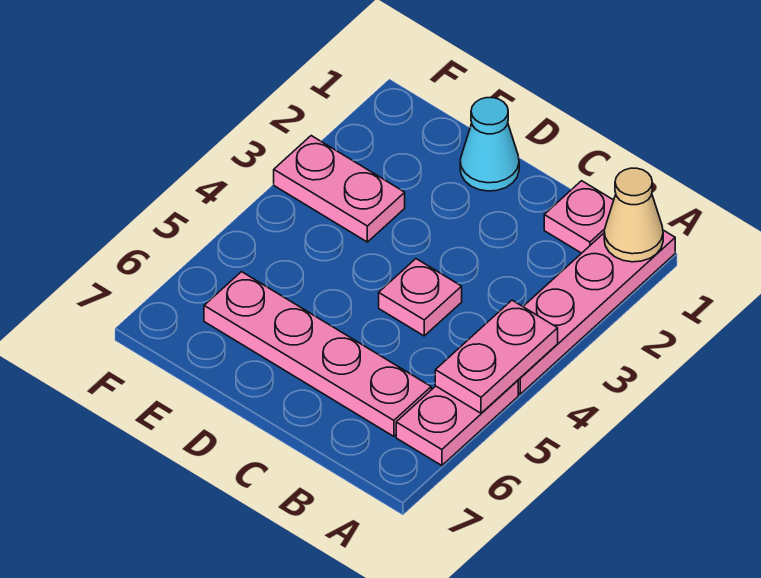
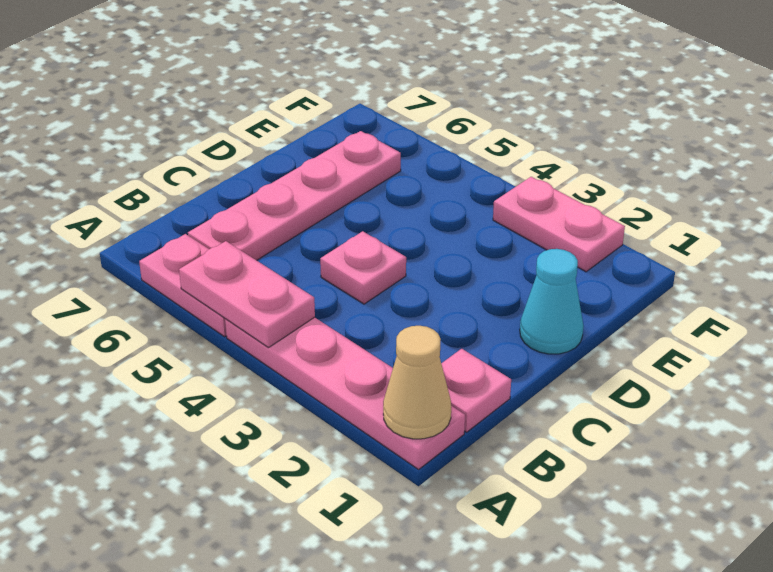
pink plate E3:F3 level 1 -> pink plate F2:F3 level 1

